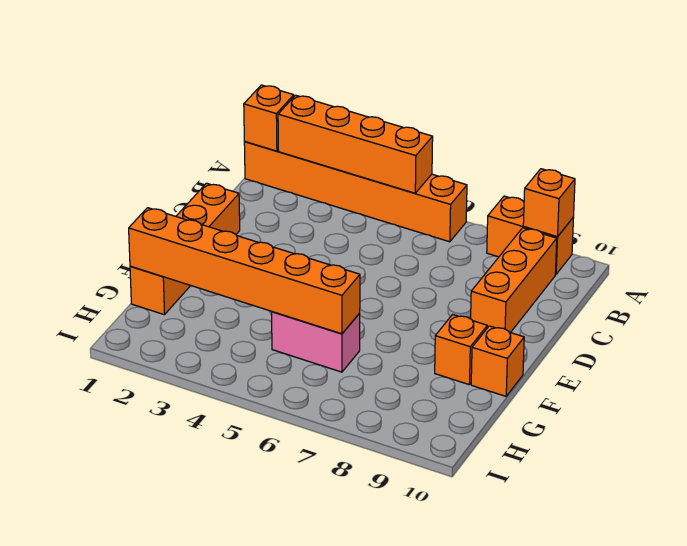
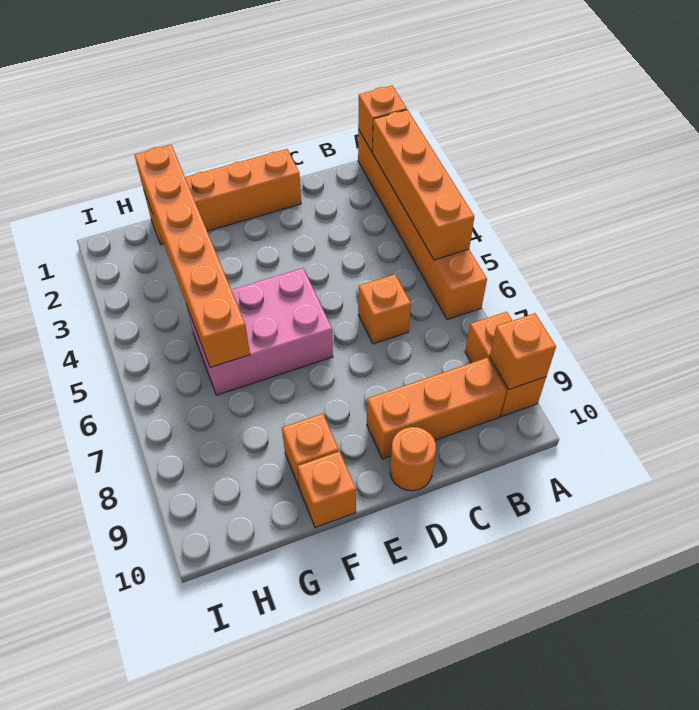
none -> orange brick C6 level 1
none -> orange round brick D10 level 1
pink brick G5:G6 level 1 -> pink brick E5:G6 level 1

